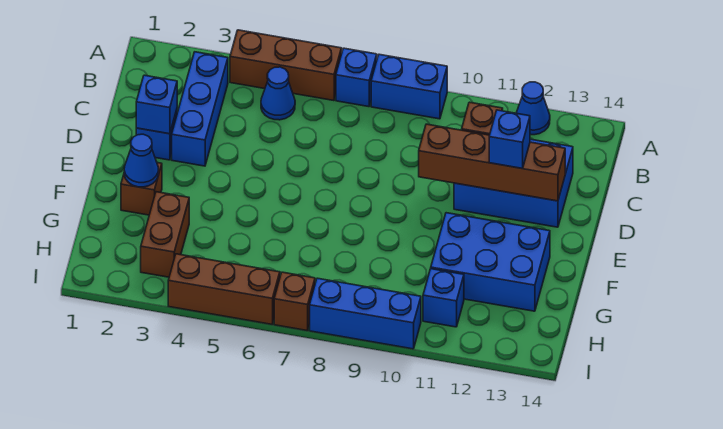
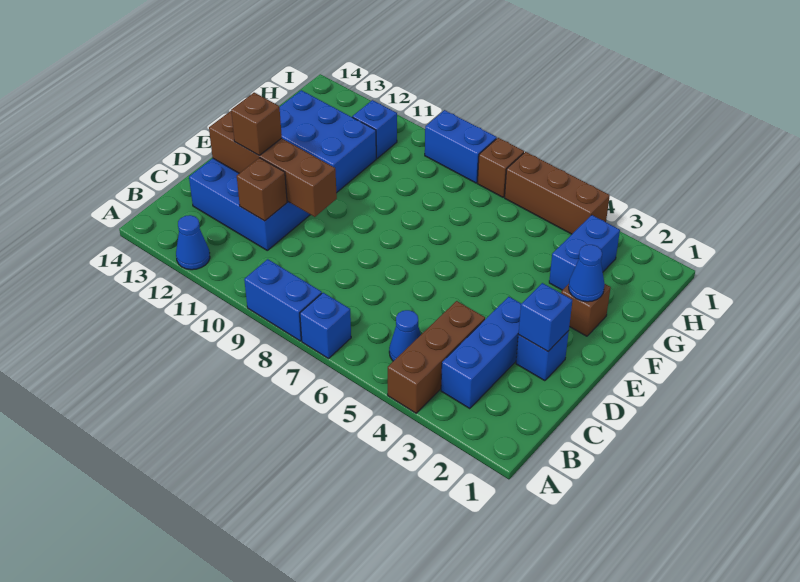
brown brick A4:A6 level 1 -> brown brick A4:C4 level 1
blue brick D12 level 3 -> brown brick D12 level 3
brown brick G3:H3 level 1 -> blue brick G3:H3 level 1
blue brick I8:I10 level 1 -> blue brick I8:I9 level 1

